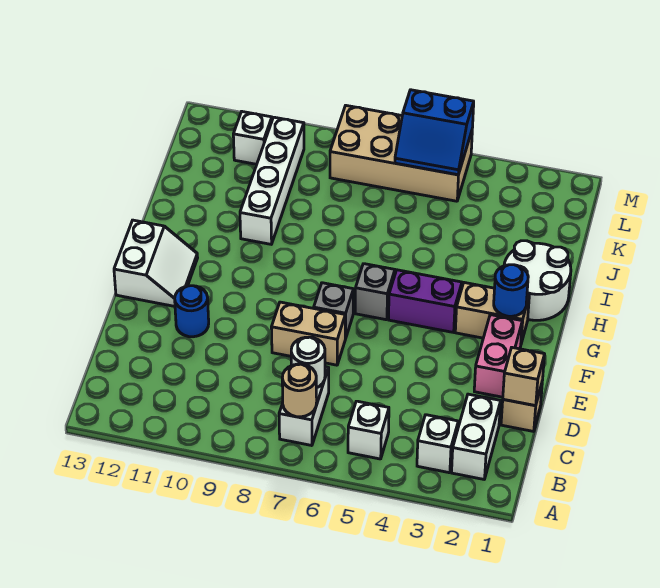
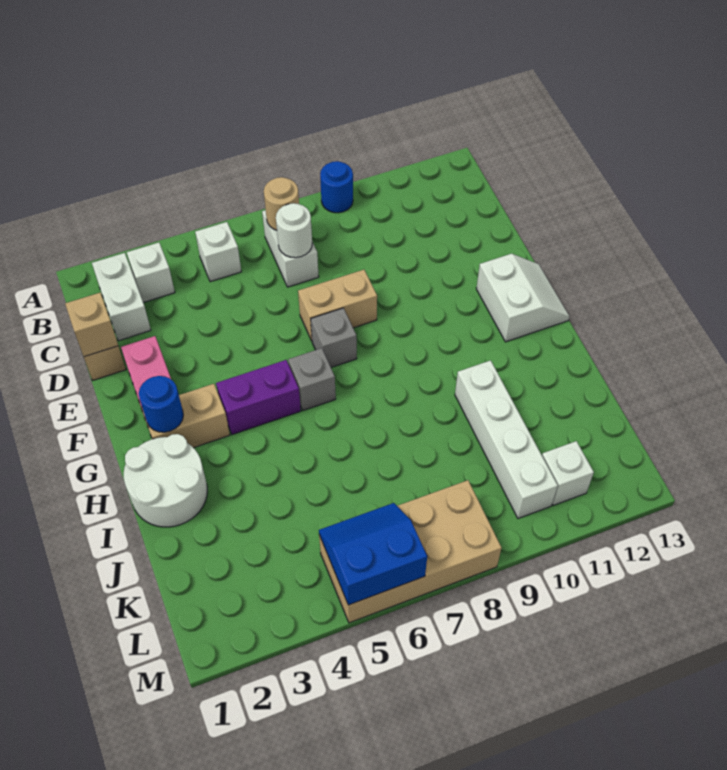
blue round brick E11 level 1 -> blue round brick A9 level 1
white slope F12:G13 level 1 top 13 -> white slope F12:G13 level 1 top 12

